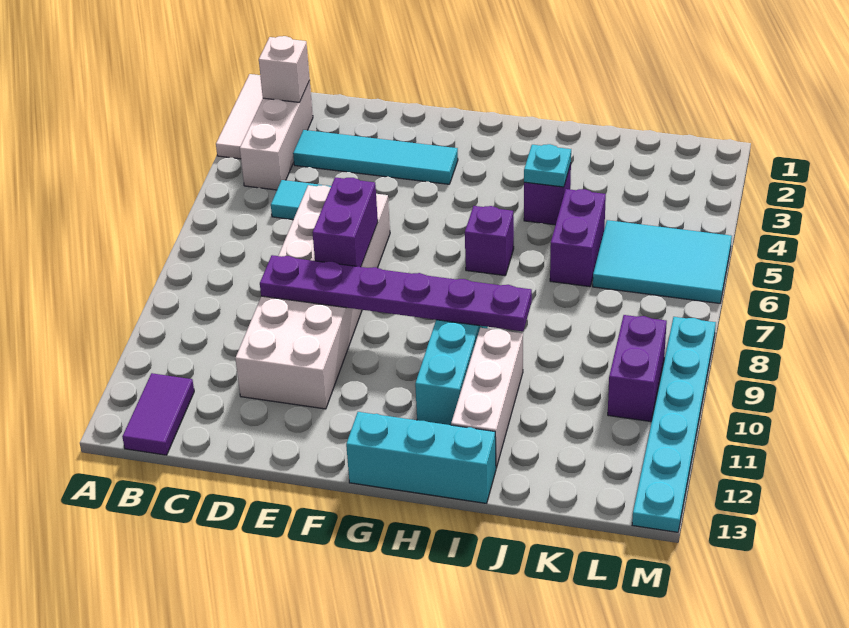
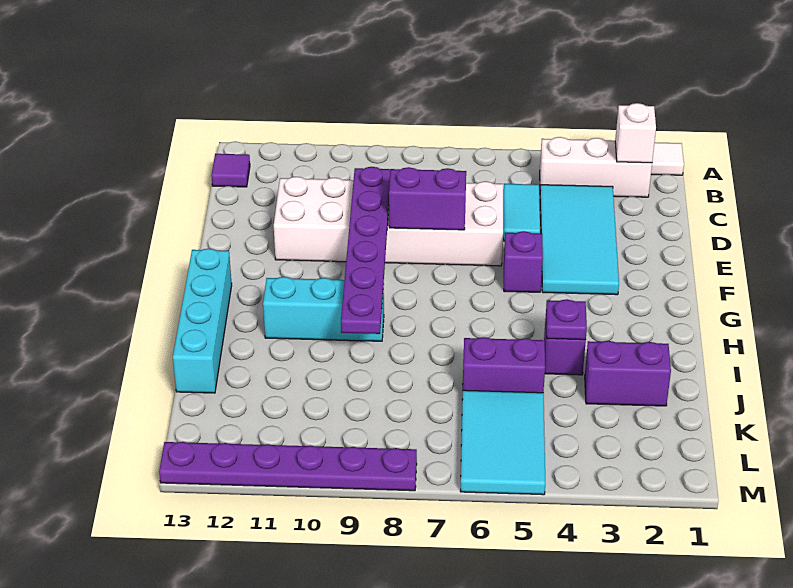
purple tile B12:B13 level 1 -> purple tile B13 level 1
cyan tile C3:F3 level 1 -> cyan tile C3:F4 level 1
cyan brick G13:I13 level 1 -> cyan brick G13:J13 level 1
purple brick H6 level 1 -> purple brick F5 level 1
cyan plate I4 level 2 -> purple plate I4 level 2
white brick I10:I12 level 1 -> none
purple brick L9:L10 level 1 -> purple brick J2:J3 level 1
cyan plate M8:M13 level 1 -> purple plate M8:M13 level 1

